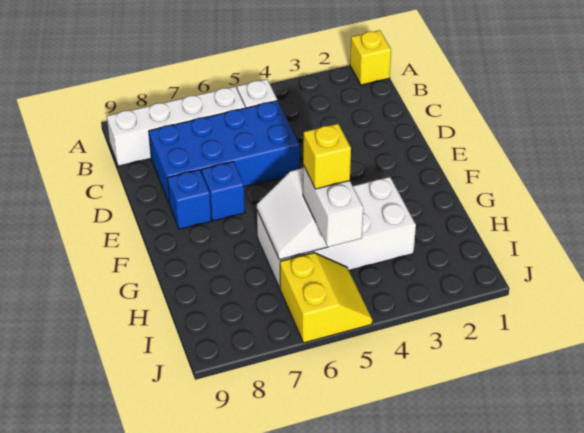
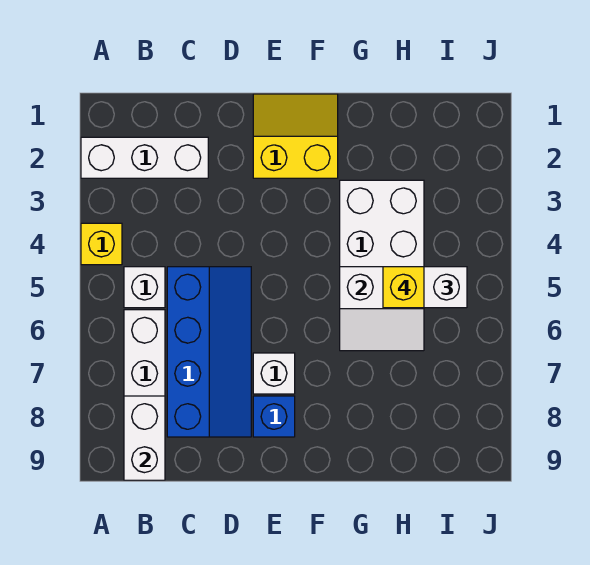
yellow brick A1 level 1 -> yellow brick A4 level 1
none -> white brick A2:C2 level 1
none -> white brick B8:B9 level 2
blue brick C5:D8 level 1 -> blue slope C5:D8 level 1 top C
blue brick E7 level 1 -> white brick E7 level 1
yellow slope I5:J6 level 1 top 6 -> yellow slope E1:F2 level 1 top 2

